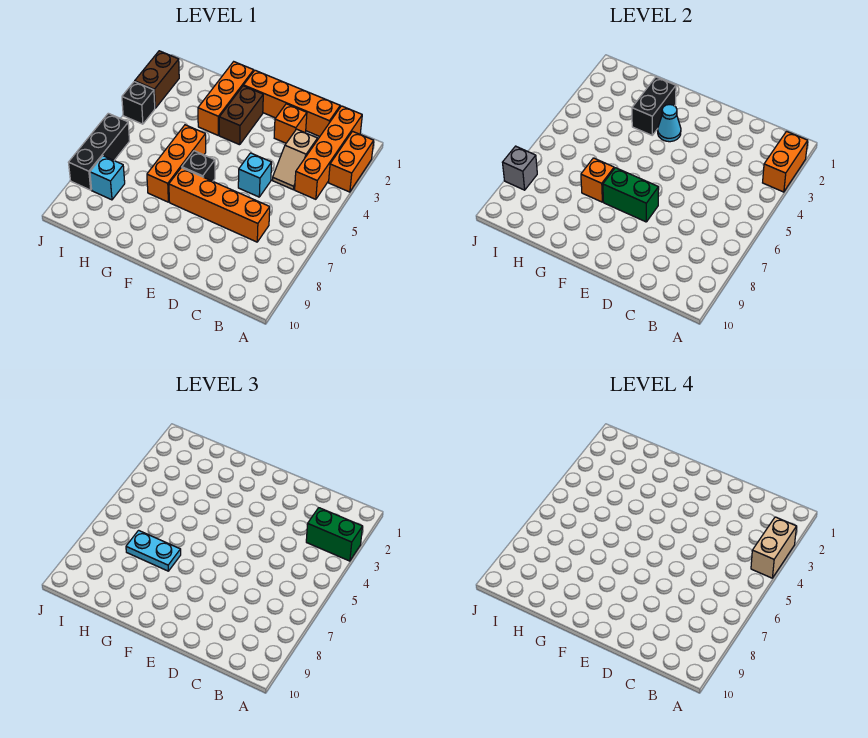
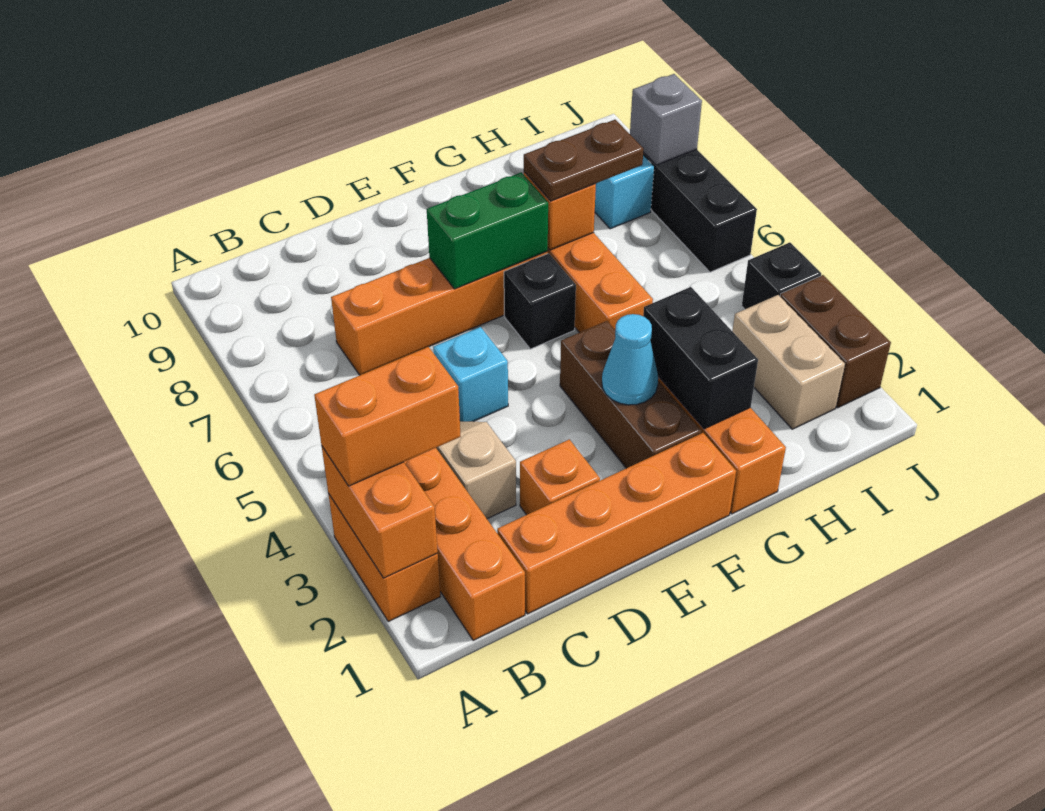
green brick A3:B3 level 3 -> orange brick A3:B3 level 3
tan brick A3:A4 level 4 -> tan brick I2:I3 level 1
brown brick F2:F3 level 1 -> brown brick F2:F4 level 1
cyan plate G7:H7 level 3 -> brown plate G7:H7 level 3

